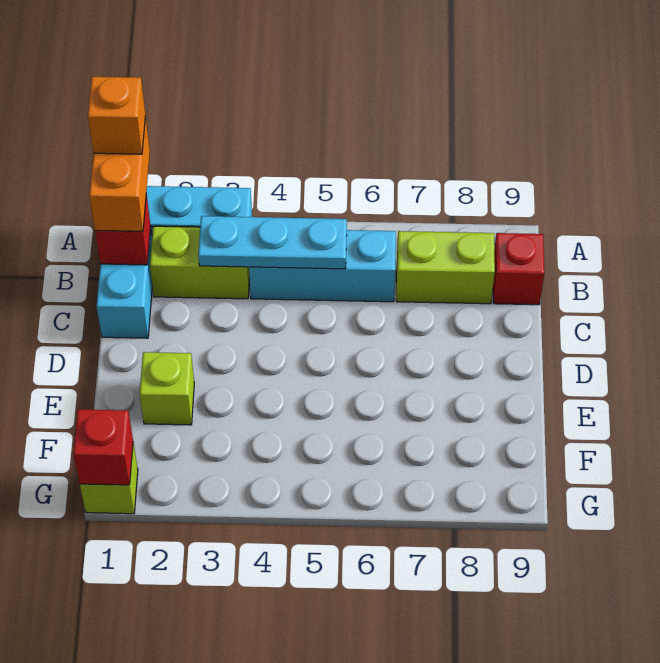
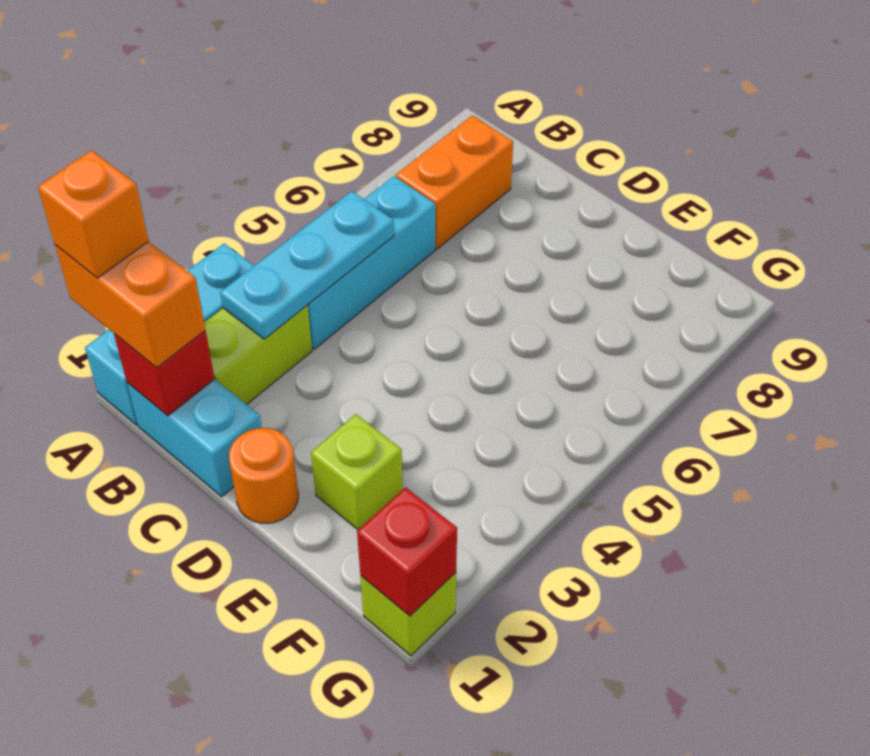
lime brick B7:B8 level 1 -> orange brick B7:B8 level 1
red brick B9 level 1 -> none
none -> orange round brick D1 level 1

